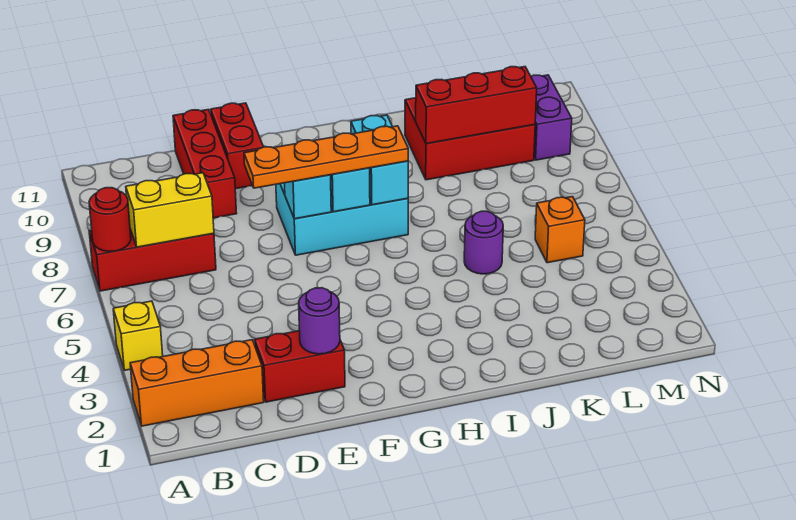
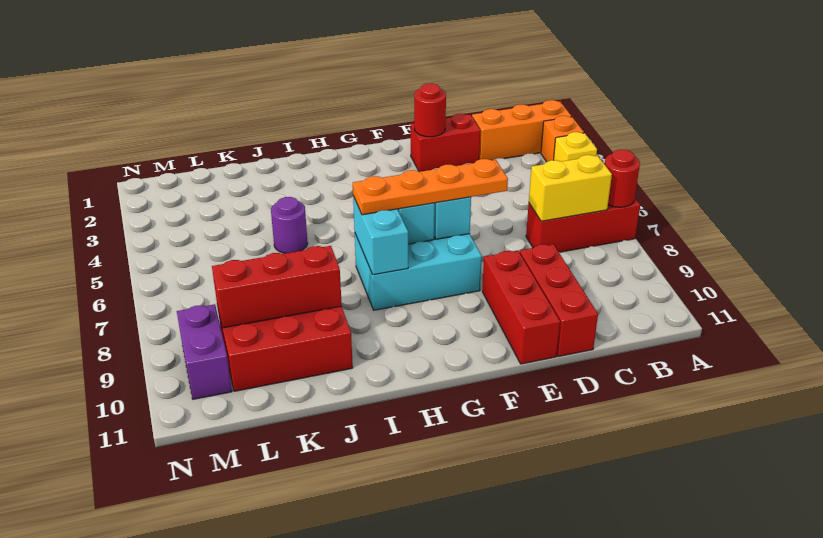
purple round brick E2 level 2 -> red round brick E2 level 2
red brick E10:E11 level 1 -> red brick E9:E11 level 1
orange brick L5 level 1 -> orange brick A3 level 1

